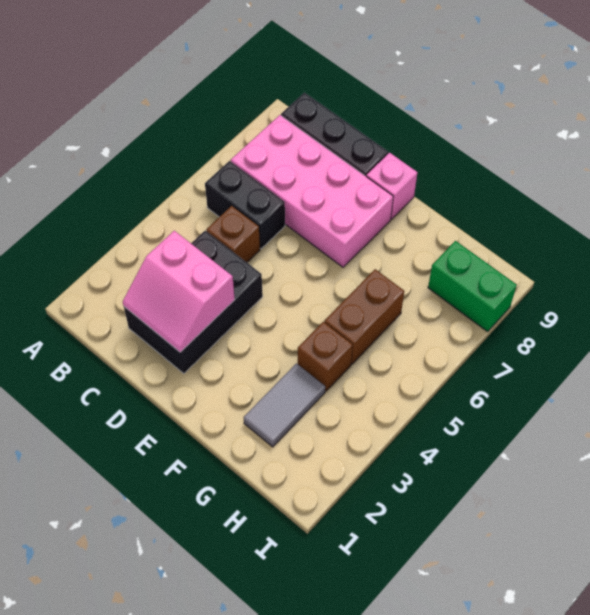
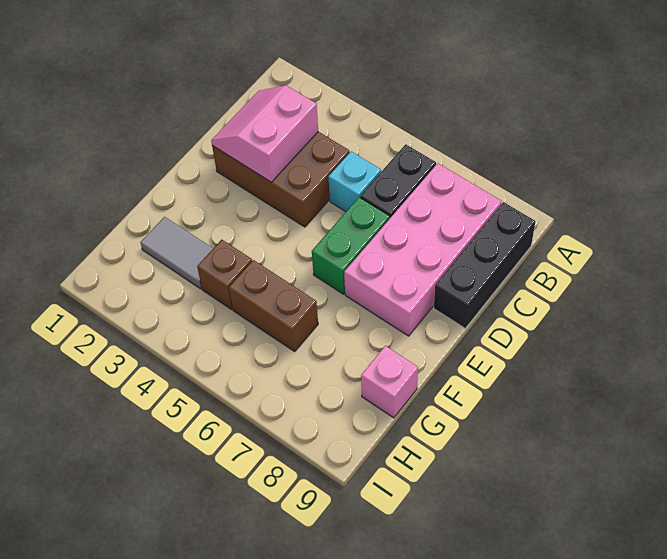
black brick C2:D4 level 1 -> brown brick C2:D4 level 1
brown brick C5 level 1 -> cyan brick C5 level 1
pink brick E9 level 1 -> pink brick G9 level 1
green brick H8:I8 level 1 -> green brick D6:E6 level 1

